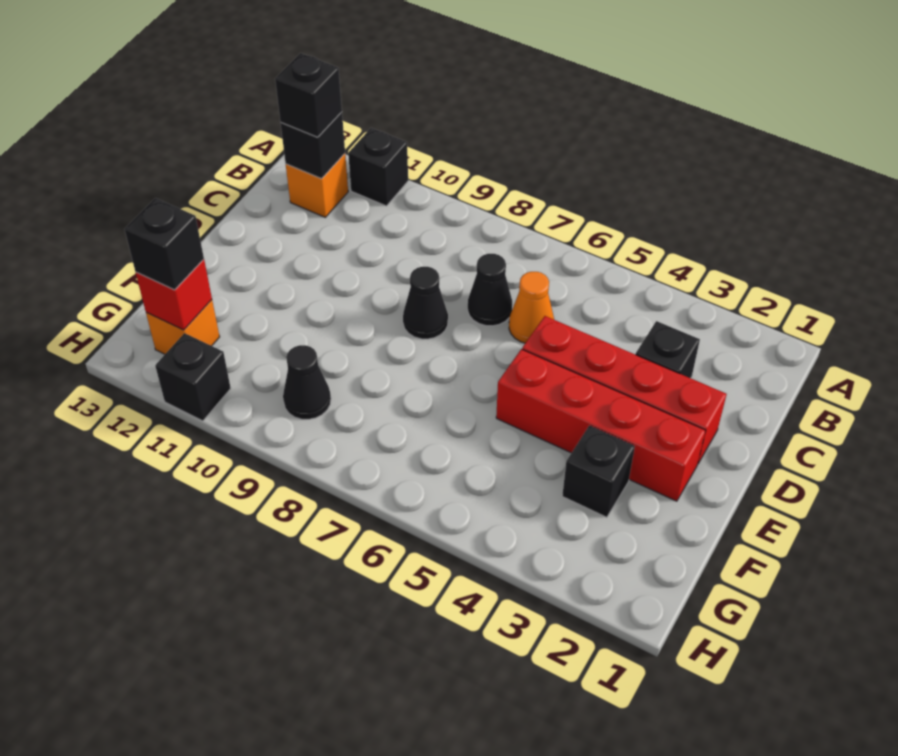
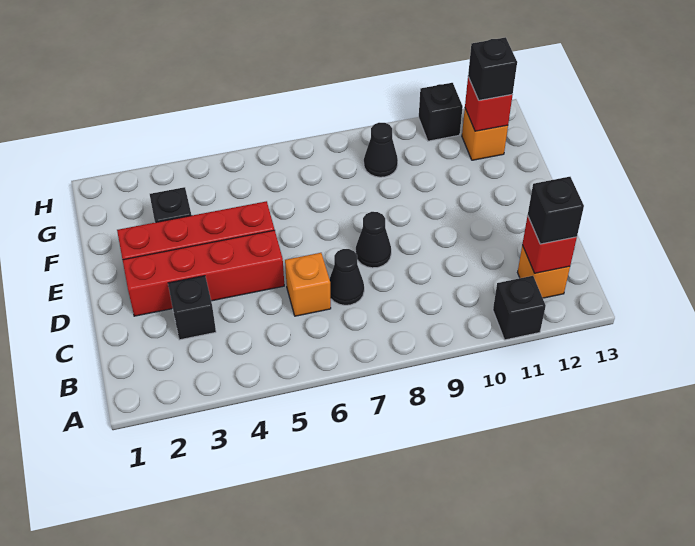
black brick B12 level 2 -> red brick B12 level 2
orange cone C6 level 1 -> orange brick C6 level 1

